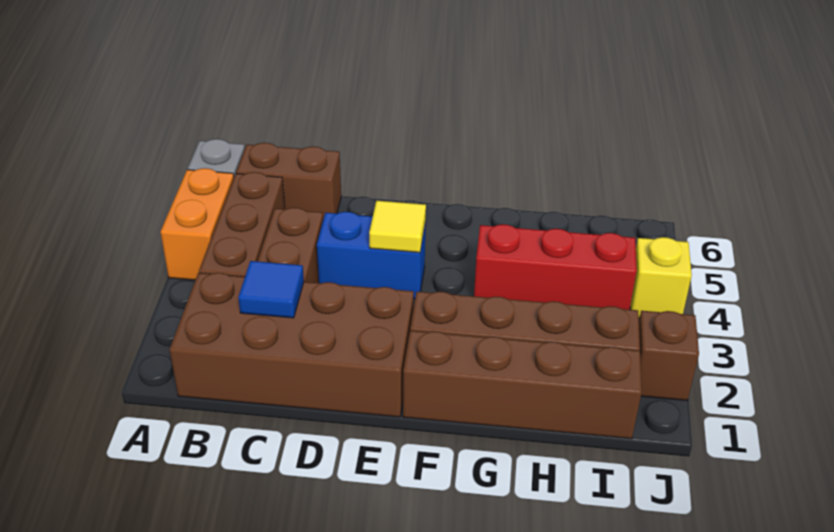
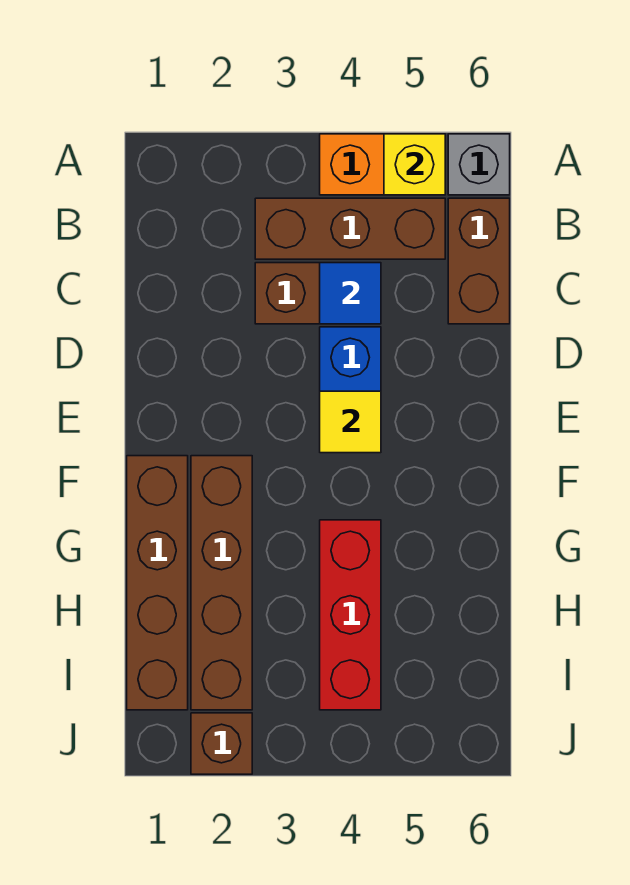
brown brick B1:E2 level 1 -> none
blue tile C2 level 2 -> blue tile C4 level 2
yellow brick J4 level 1 -> yellow brick A5 level 2

